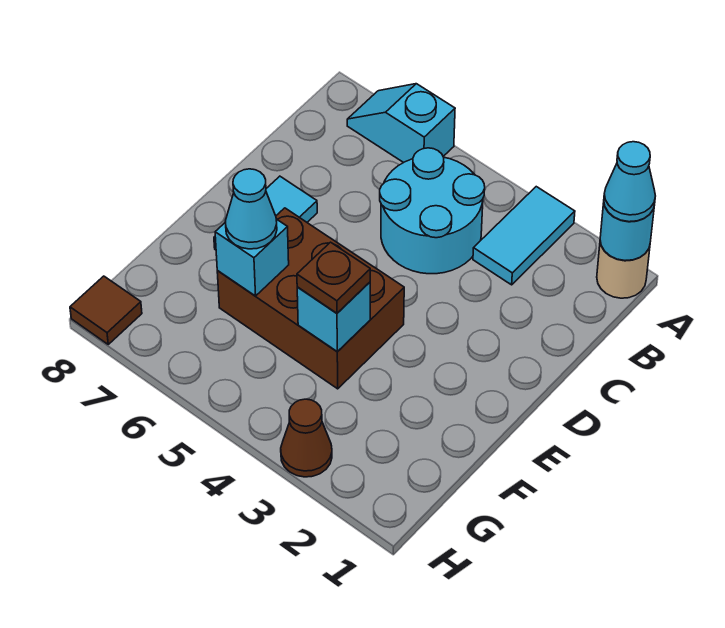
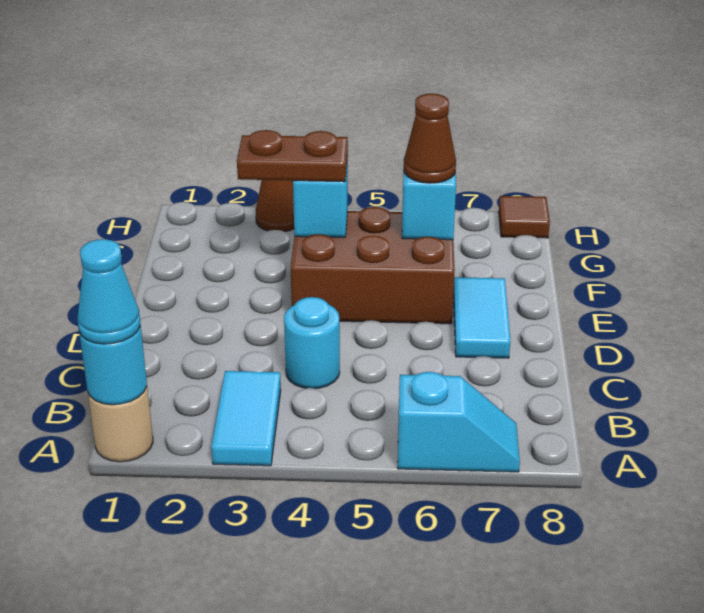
cyan round brick B4:C5 level 1 -> cyan round brick C4 level 1
brown plate F4 level 3 -> brown plate F3:F4 level 3
cyan cone F6 level 3 -> brown cone F6 level 3

